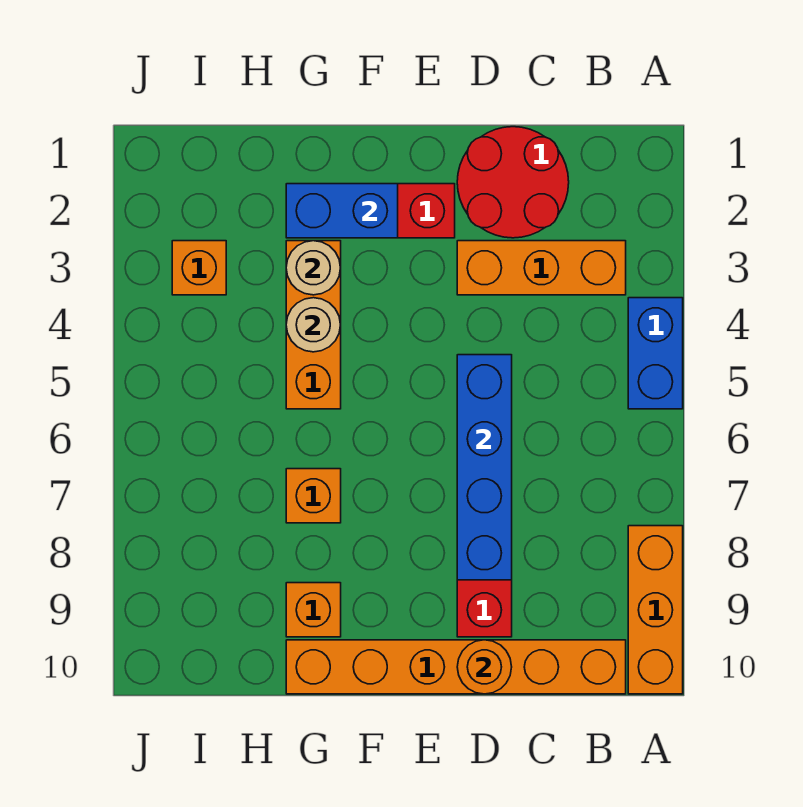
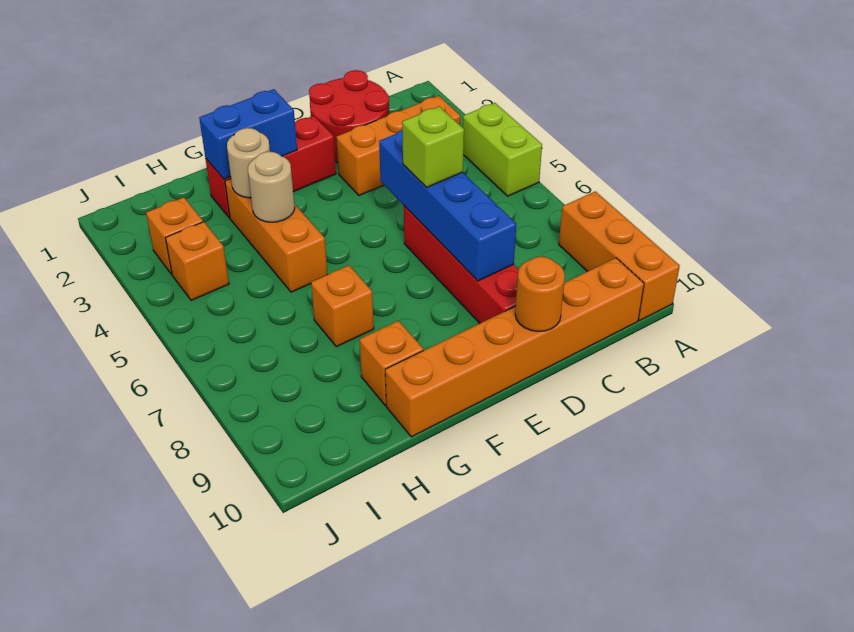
blue brick A4:A5 level 1 -> lime brick A4:A5 level 1
none -> lime brick D6 level 3
none -> orange brick I4 level 1

